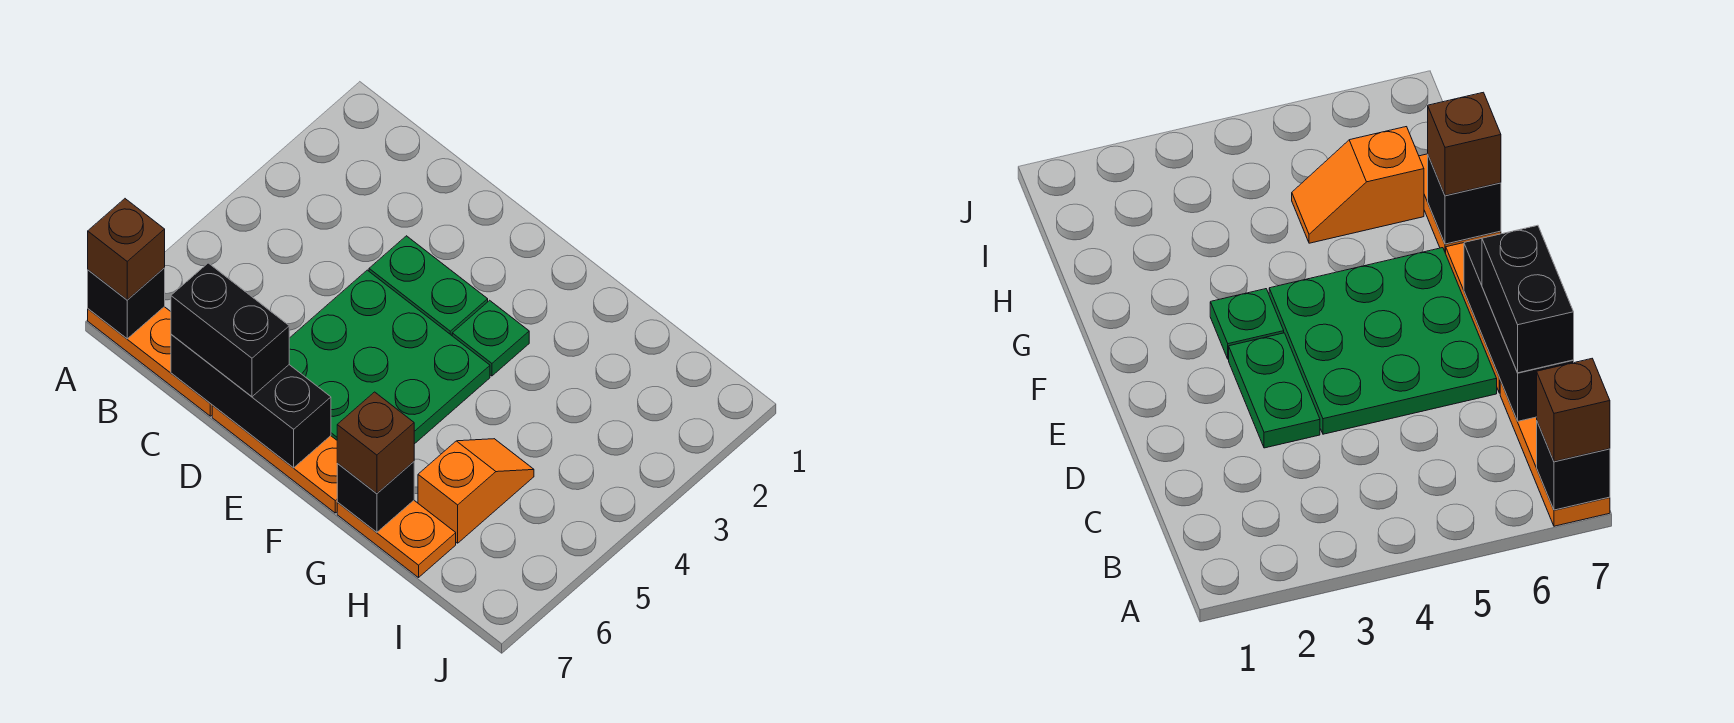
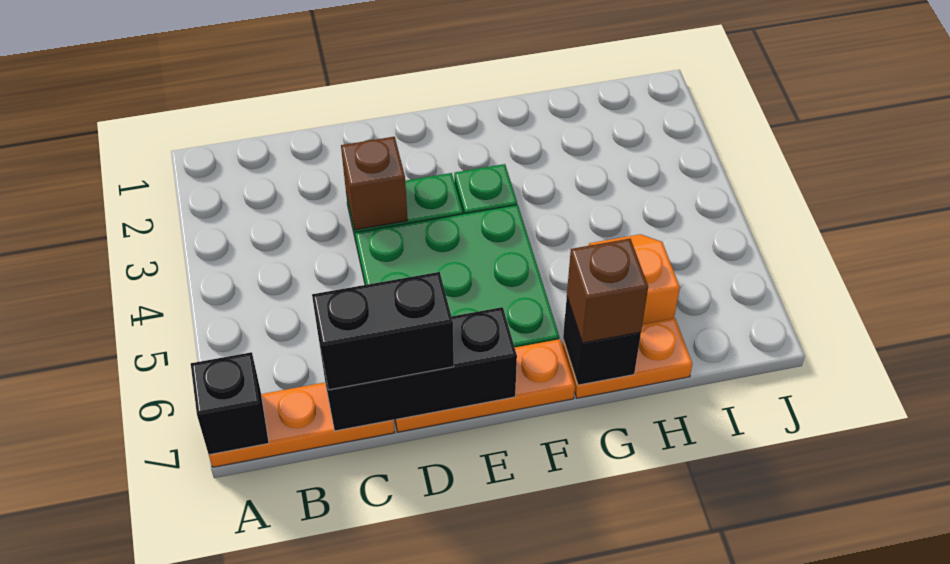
brown brick A7 level 3 -> brown brick D3 level 2

